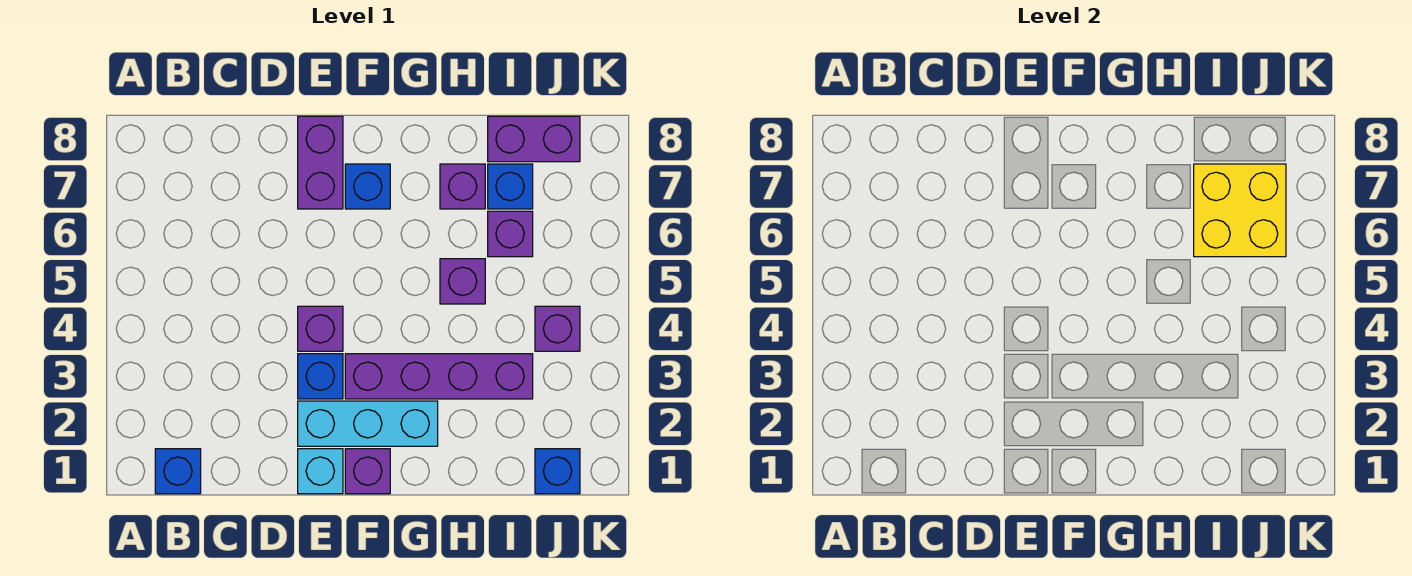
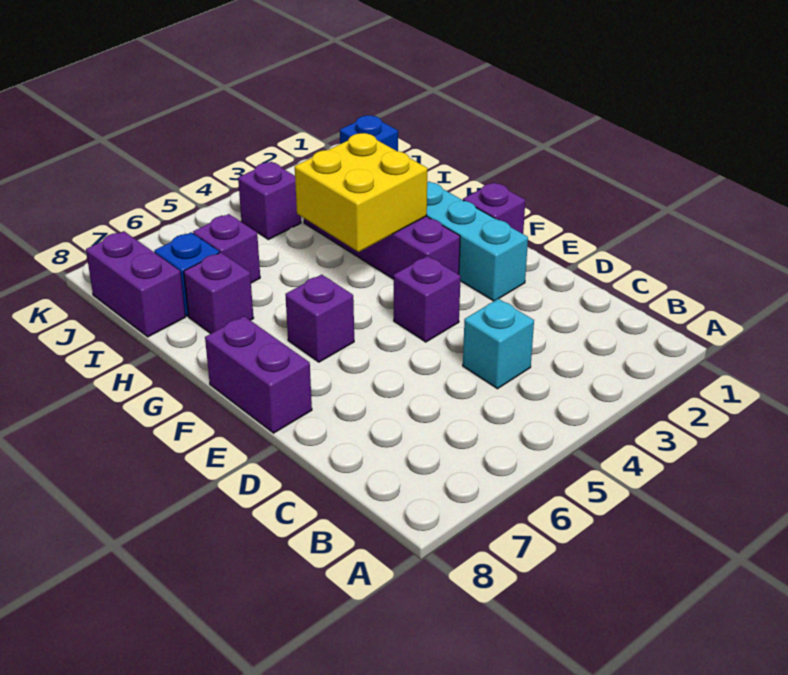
blue brick B1 level 1 -> none
cyan brick E1 level 1 -> cyan brick C4 level 1
blue brick E3 level 1 -> none
purple brick E7:E8 level 1 -> purple brick E8:F8 level 1
blue brick F7 level 1 -> none
purple brick H5 level 1 -> purple brick F6 level 1
yellow brick I6:J7 level 2 -> yellow brick G3:H4 level 2

